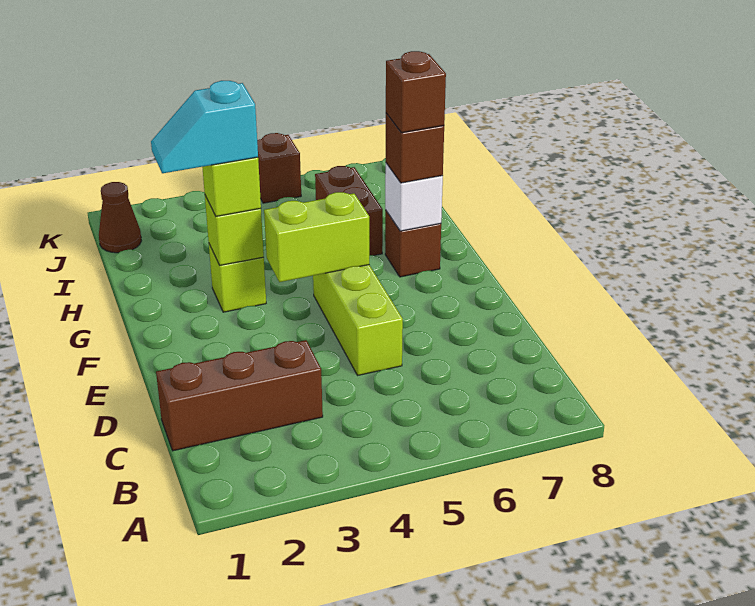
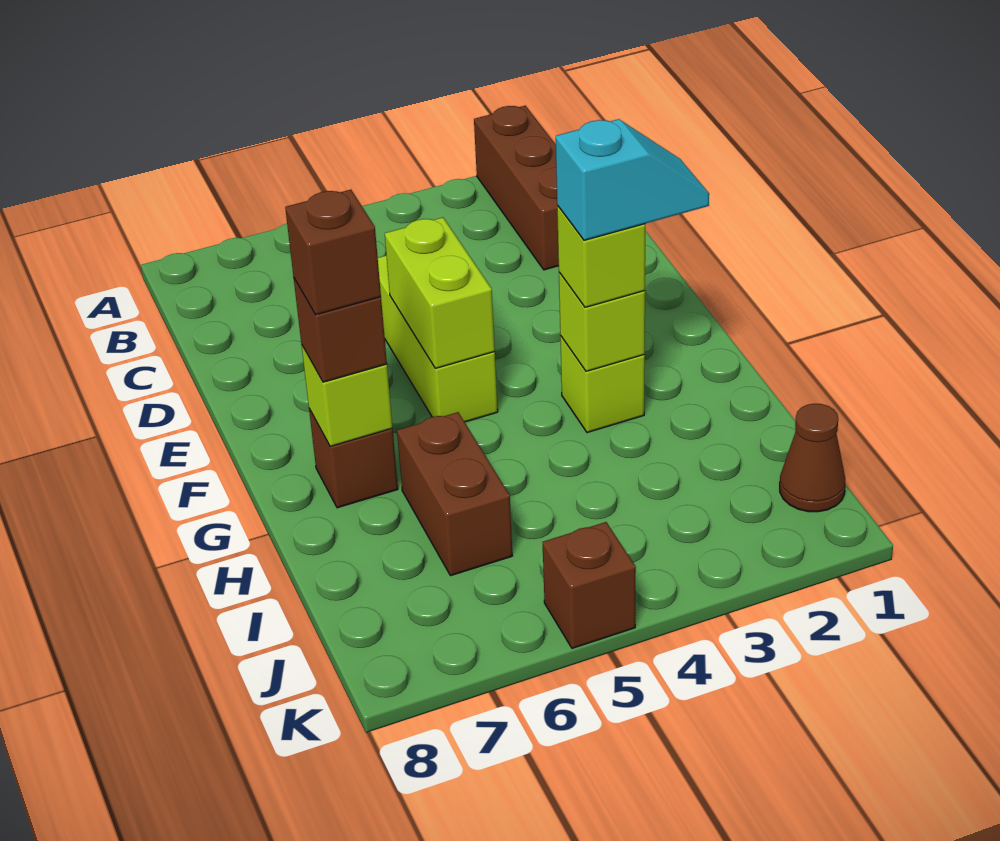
brown brick C1:C3 level 1 -> brown brick A2:C2 level 1
lime brick F4:F5 level 2 -> lime brick E5:F5 level 2
white brick G7 level 2 -> lime brick G7 level 2

